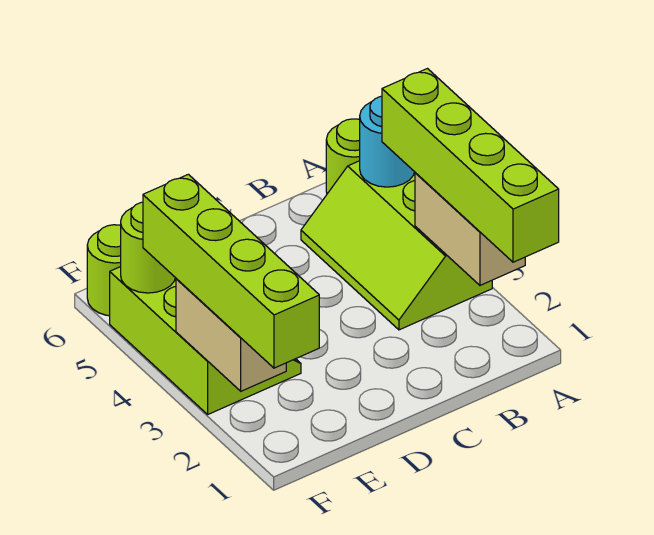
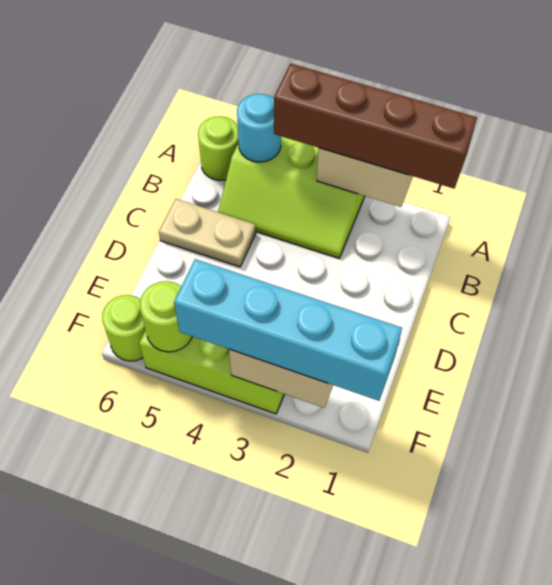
lime brick A1:A4 level 3 -> brown brick A1:A4 level 3
none -> tan plate C5:C6 level 1
lime brick F1:F4 level 3 -> cyan brick F1:F4 level 3

